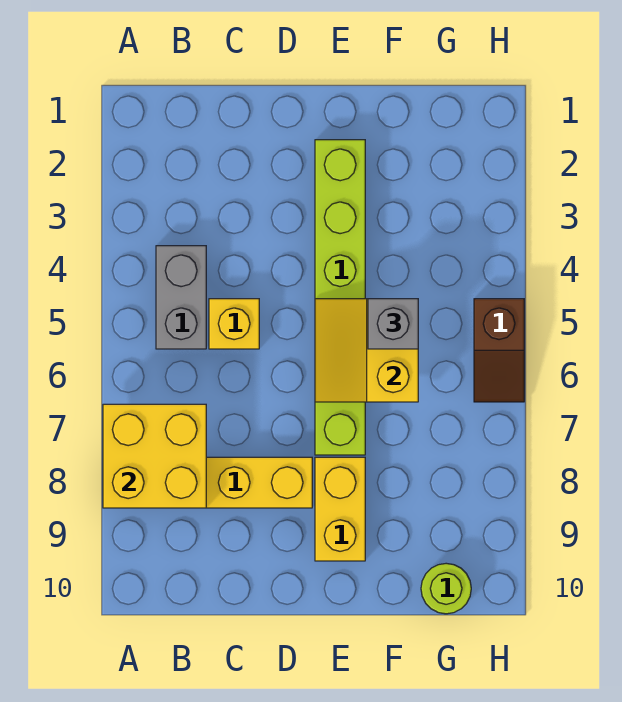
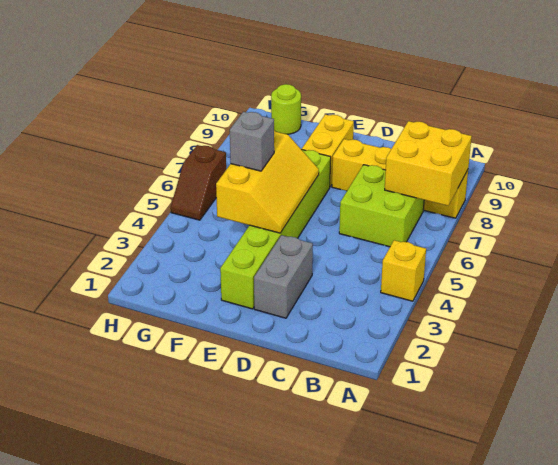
grey brick B4:B5 level 1 -> grey brick D2:D3 level 1
none -> lime brick B6:C7 level 1
yellow brick C5 level 1 -> yellow brick A4 level 1
yellow slope E5:F6 level 2 top F -> yellow slope E4:F6 level 2 top F
brown slope H5:H6 level 1 top 5 -> brown slope H5:H6 level 1 top 6

